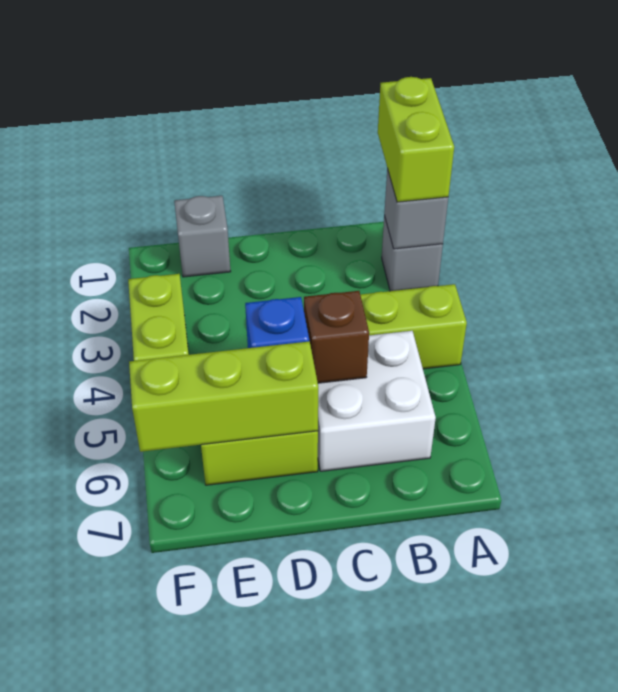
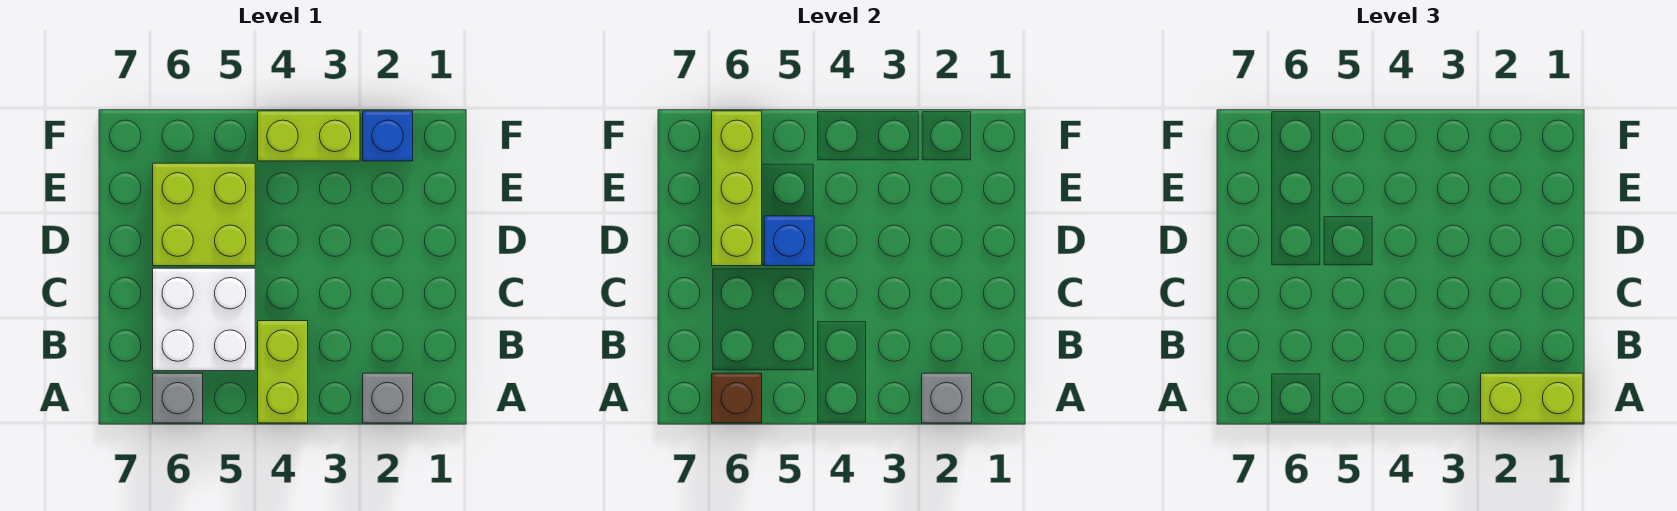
brown brick C5 level 2 -> brown brick A6 level 2
grey brick E1 level 1 -> grey brick A6 level 1
none -> blue brick F2 level 1

